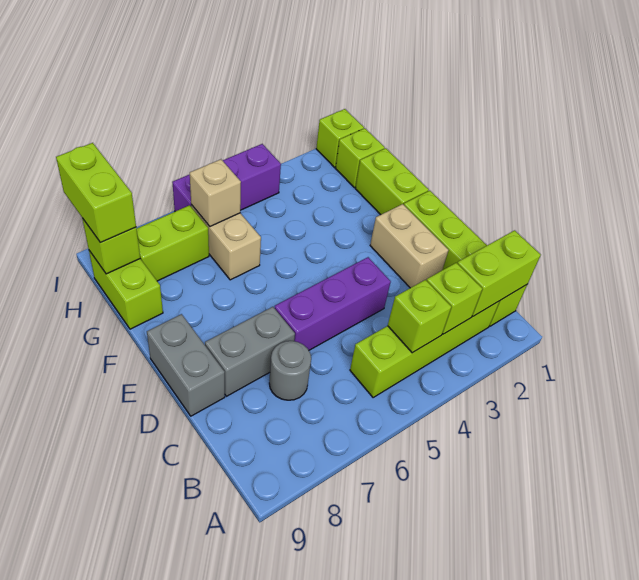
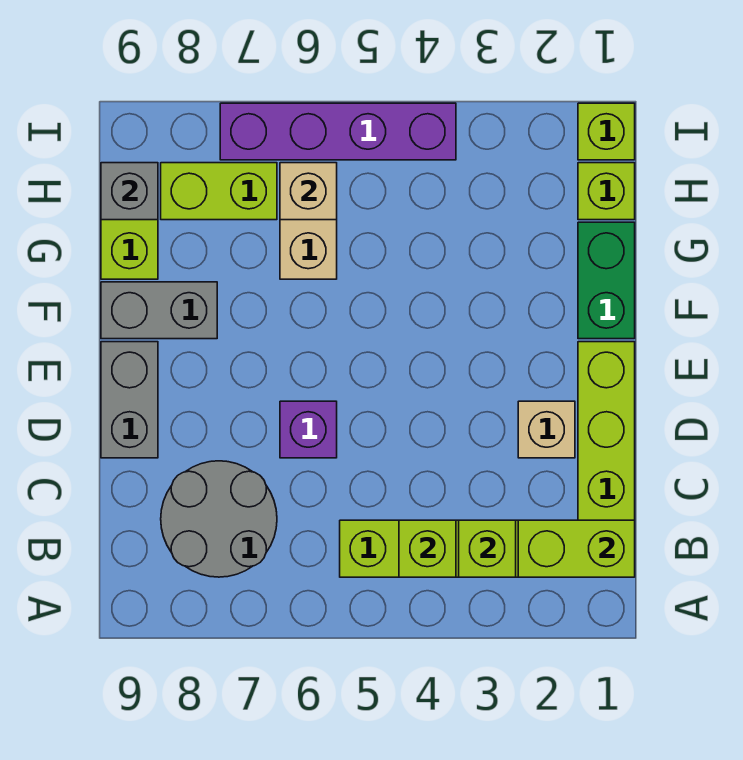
grey round brick C7 level 1 -> grey round brick B7:C8 level 1
tan brick D2:E2 level 1 -> tan brick D2 level 1
purple brick D4:D6 level 1 -> purple brick D6 level 1
grey brick D7:D8 level 1 -> grey brick F8:F9 level 1
lime brick F1:G1 level 1 -> green brick F1:G1 level 1
lime brick H9 level 2 -> grey brick H9 level 2
lime brick H9:I9 level 3 -> none
purple brick I4:I6 level 1 -> purple brick I4:I7 level 1

